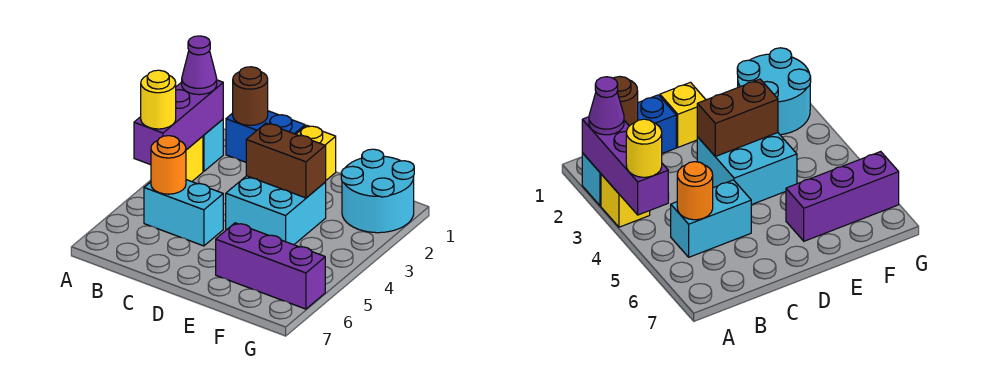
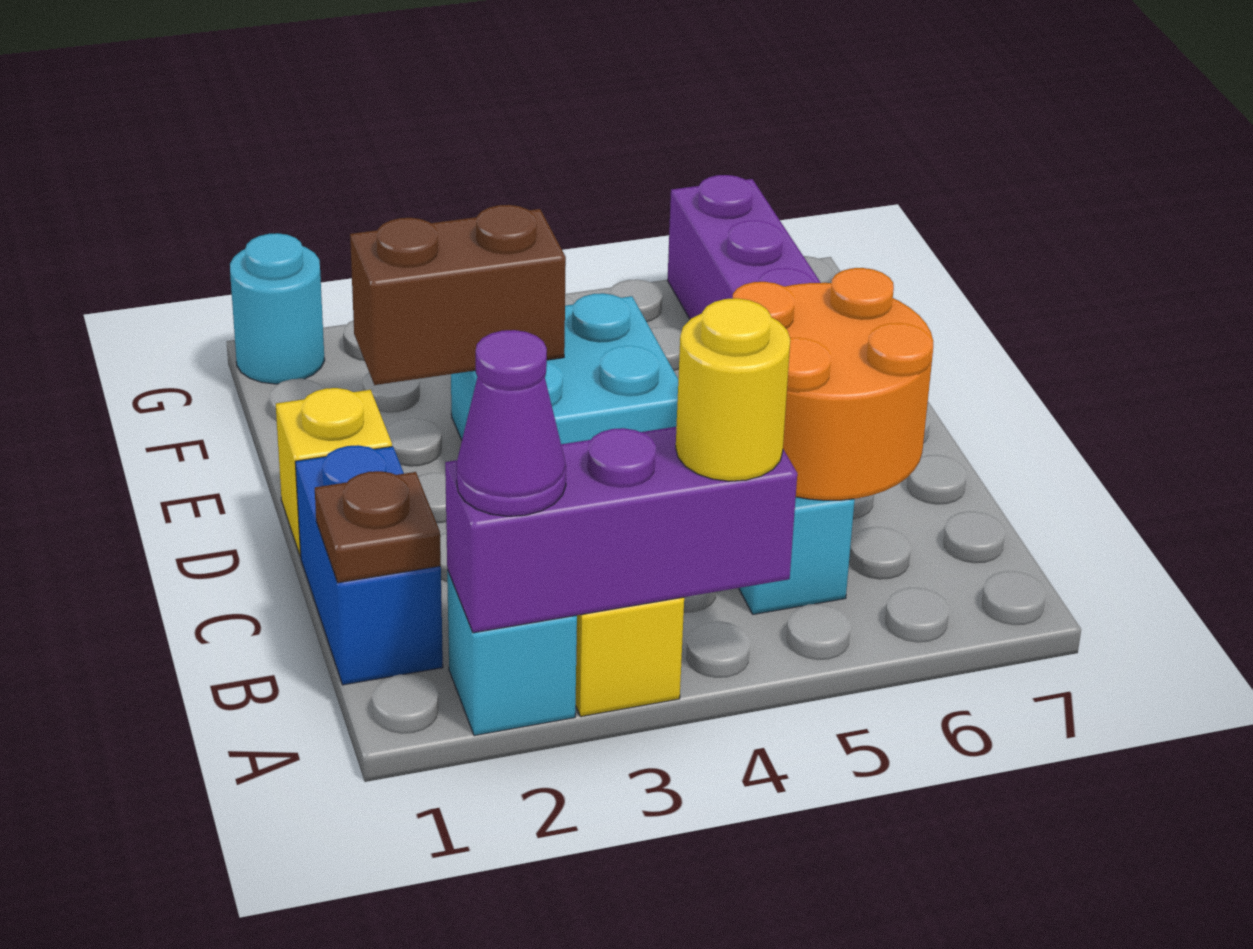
brown round brick B1 level 2 -> brown plate B1 level 2
orange round brick B5 level 2 -> orange round brick B5:C6 level 2
brown brick D3:E3 level 2 -> brown brick E2:E3 level 2
cyan round brick F1:G2 level 1 -> cyan round brick G1 level 1

